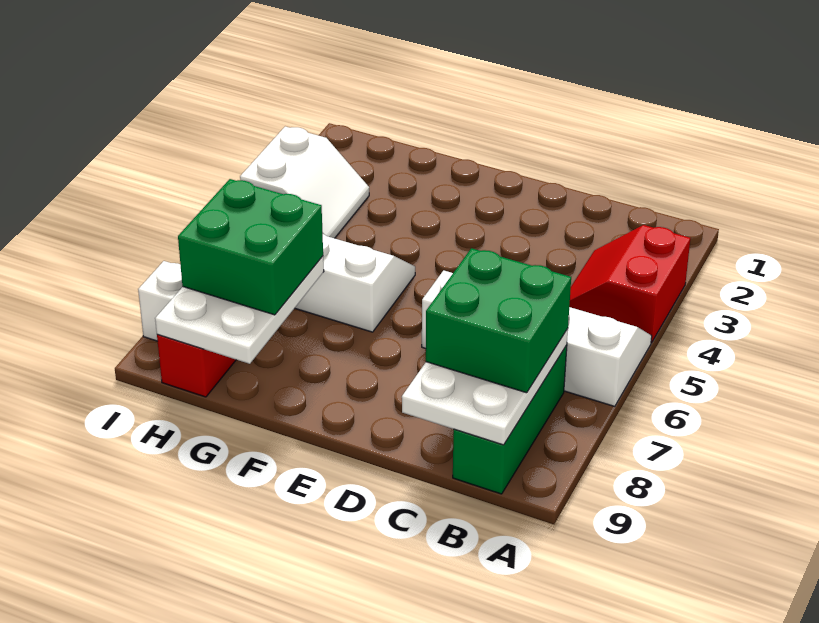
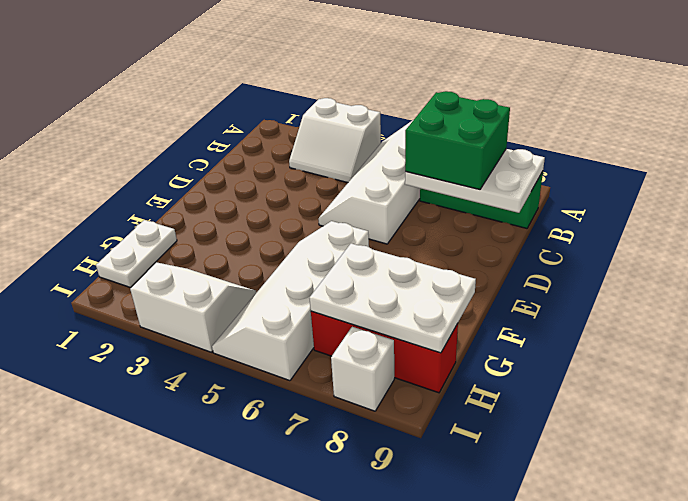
red slope A3:B4 level 1 top A -> white slope A3:B4 level 1 top A
none -> white plate G1:H1 level 1
green brick G7:H8 level 3 -> none

